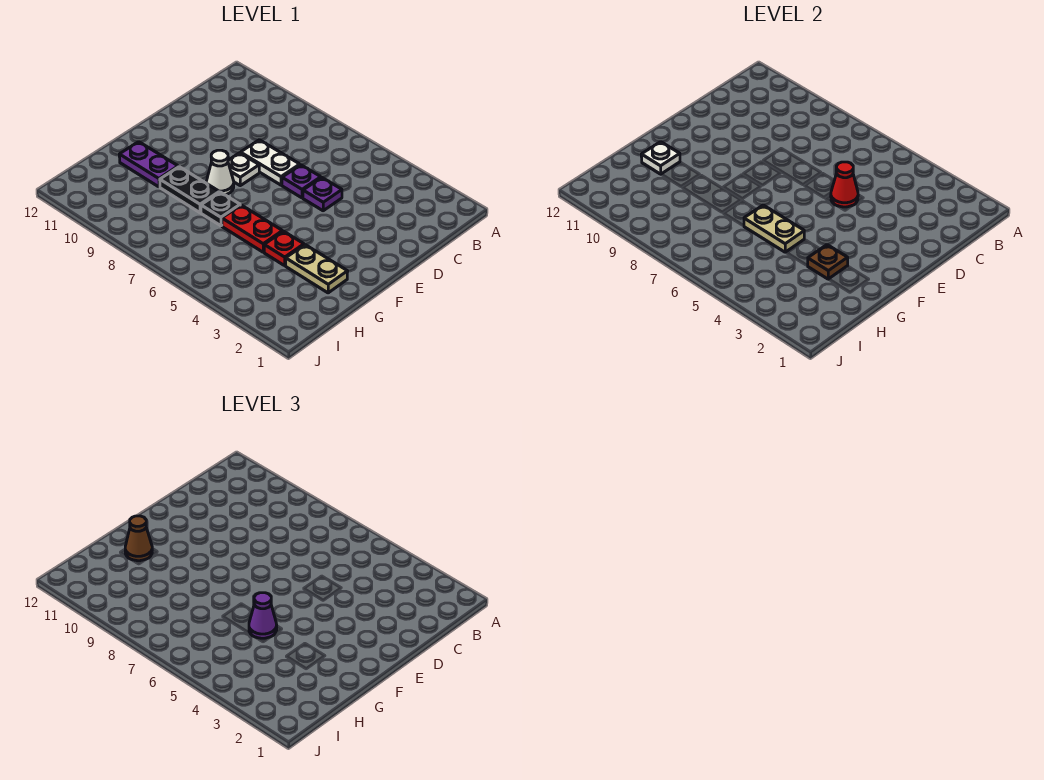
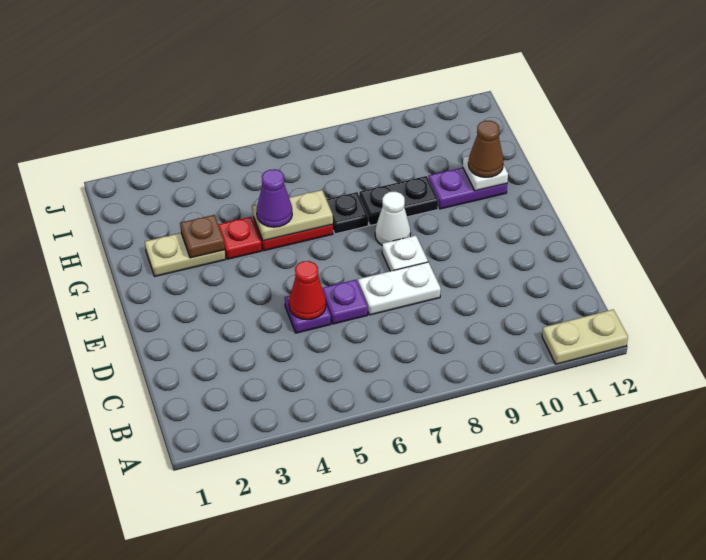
none -> tan plate A11:A12 level 1

